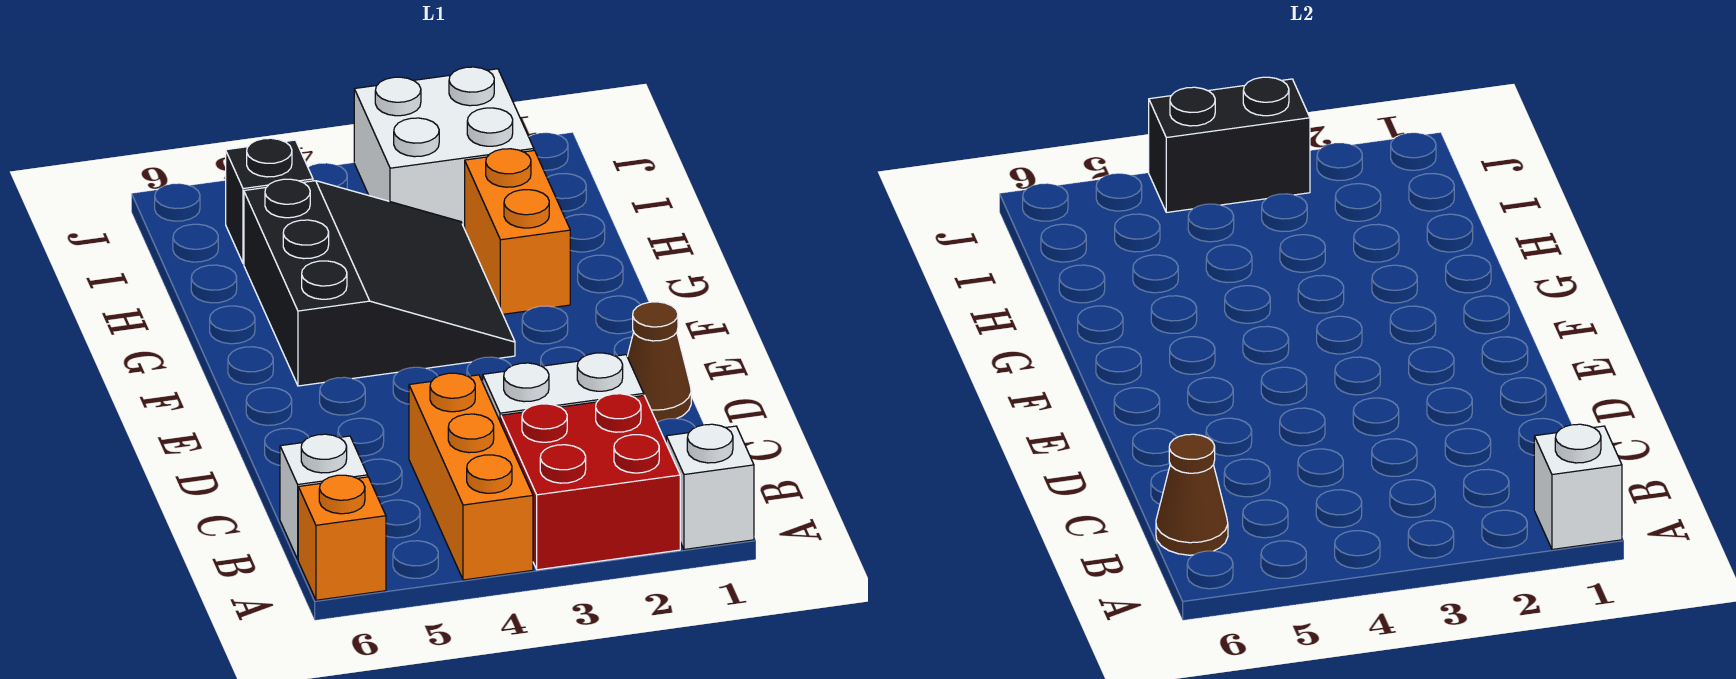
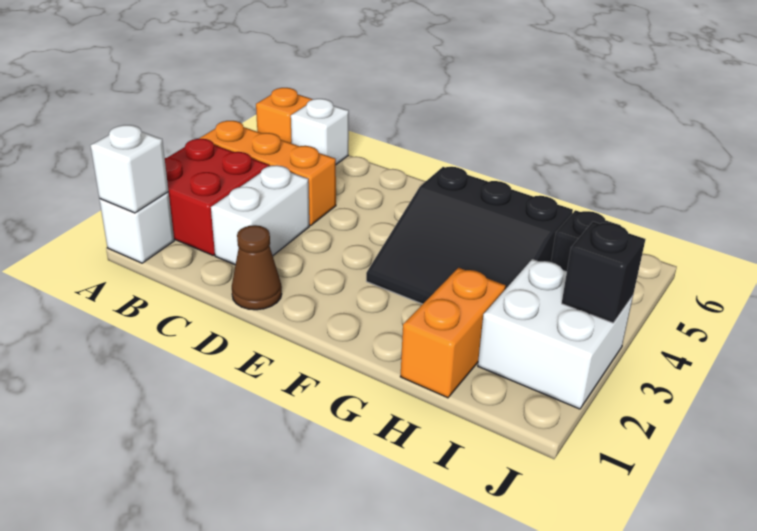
brown cone B6 level 2 -> none
orange brick G2:H2 level 1 -> orange brick H1:H2 level 1
black brick J3:J4 level 2 -> black brick J3 level 2

